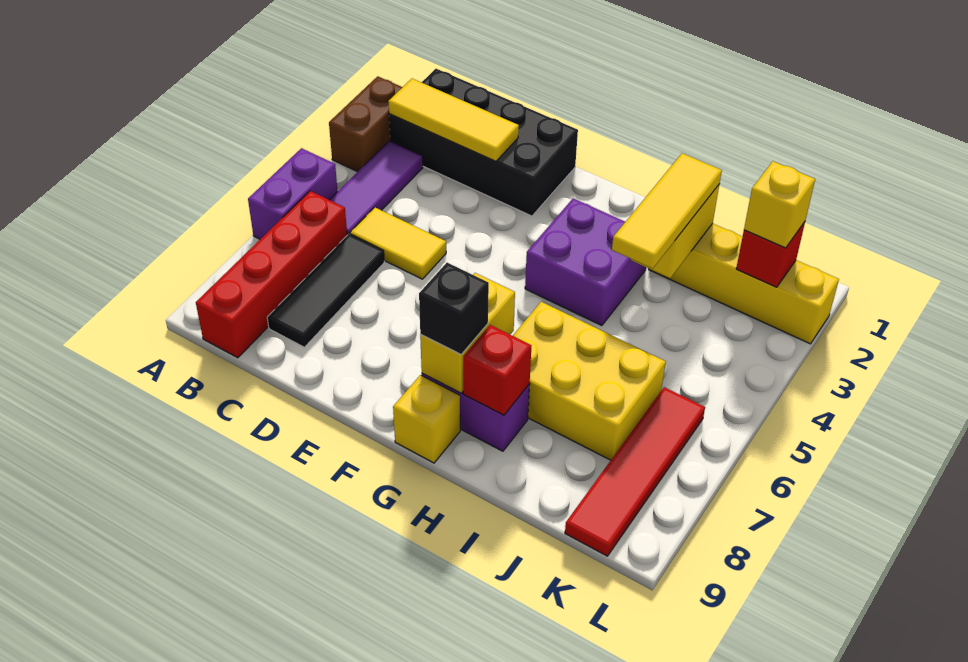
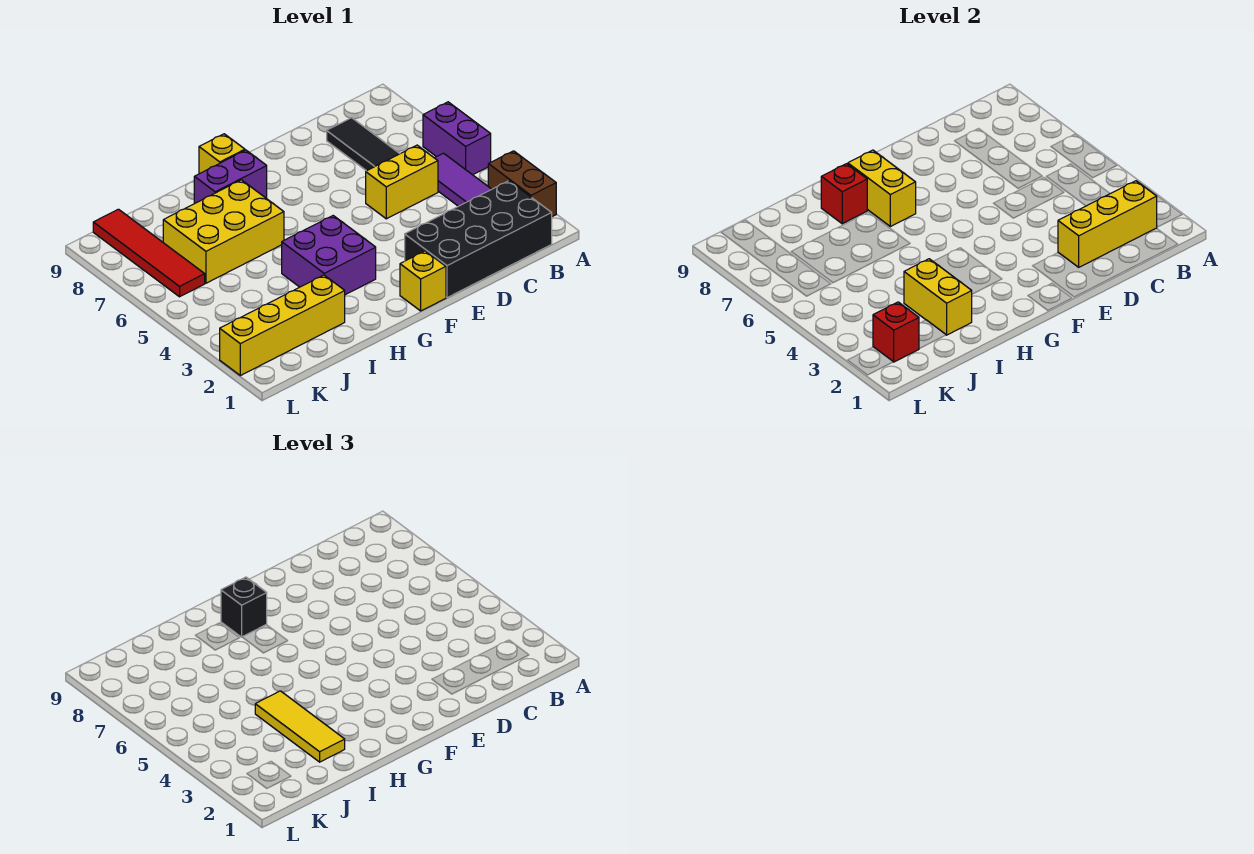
yellow tile B2:D2 level 2 -> yellow brick B2:D2 level 2
red brick B6:B9 level 1 -> none
yellow tile C5:D5 level 1 -> yellow brick C5:D5 level 1
yellow brick K2 level 3 -> yellow brick F1 level 1

